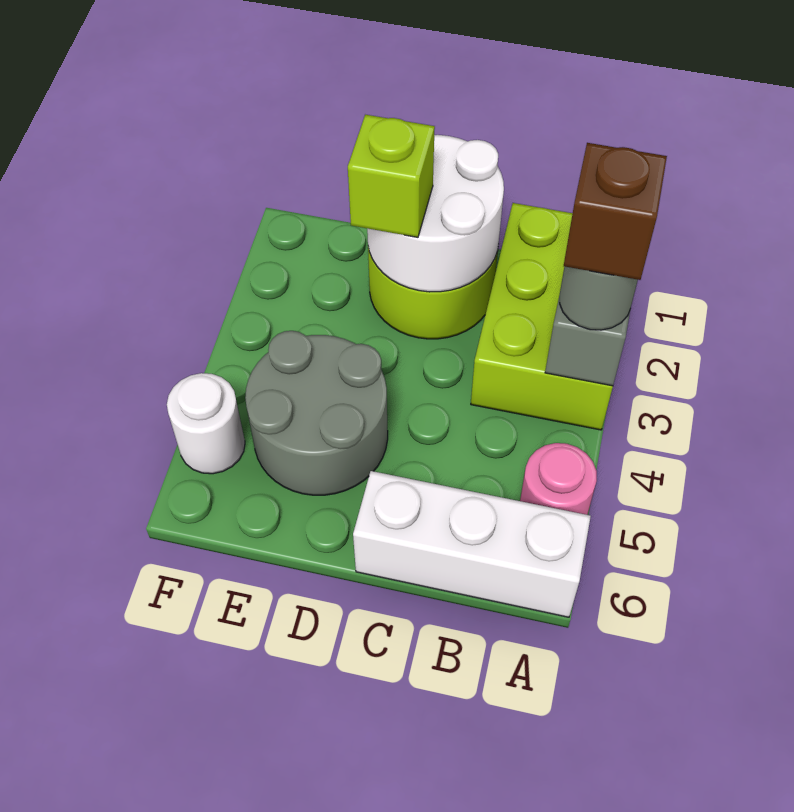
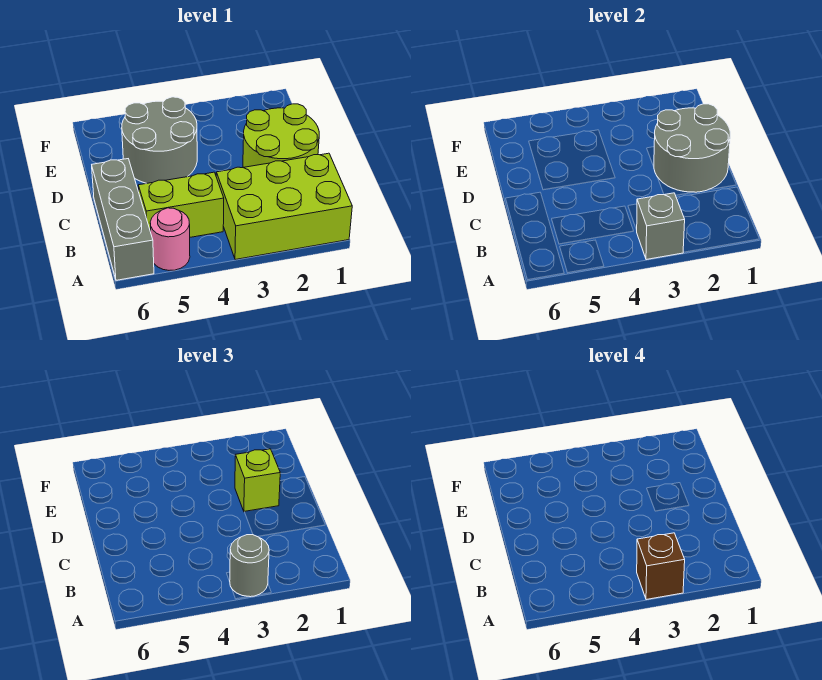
white brick A6:C6 level 1 -> grey brick A6:C6 level 1
none -> lime brick B4:B5 level 1
white round brick C1:D2 level 2 -> grey round brick C1:D2 level 2
white round brick F5 level 1 -> none

